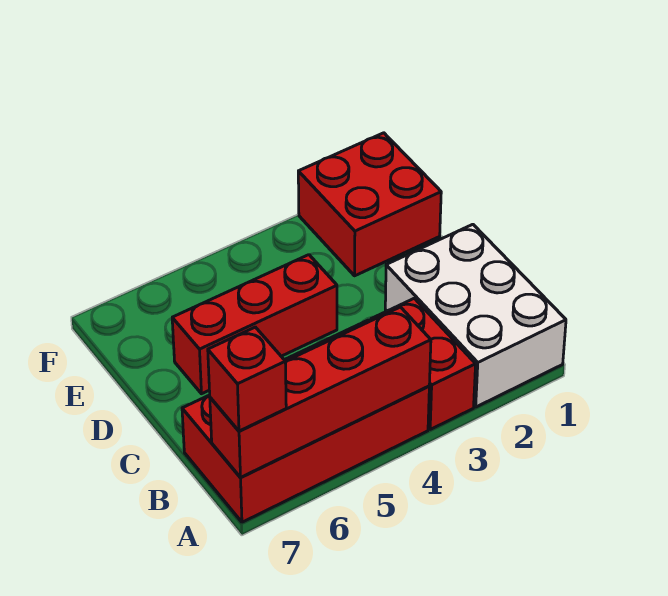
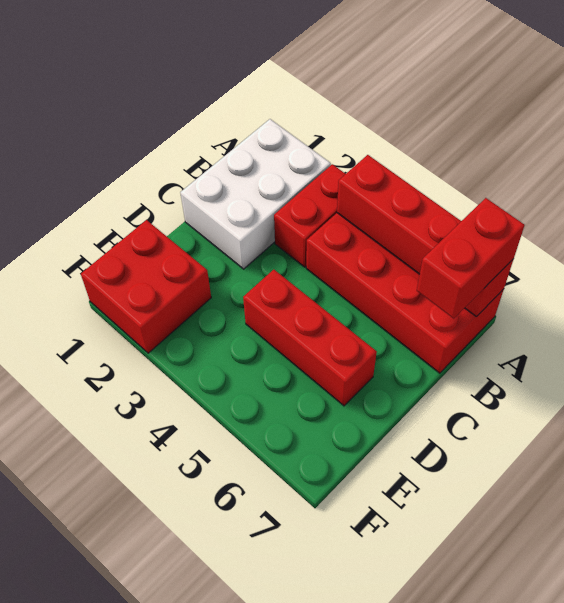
red brick A7 level 3 -> red brick A7:B7 level 3

